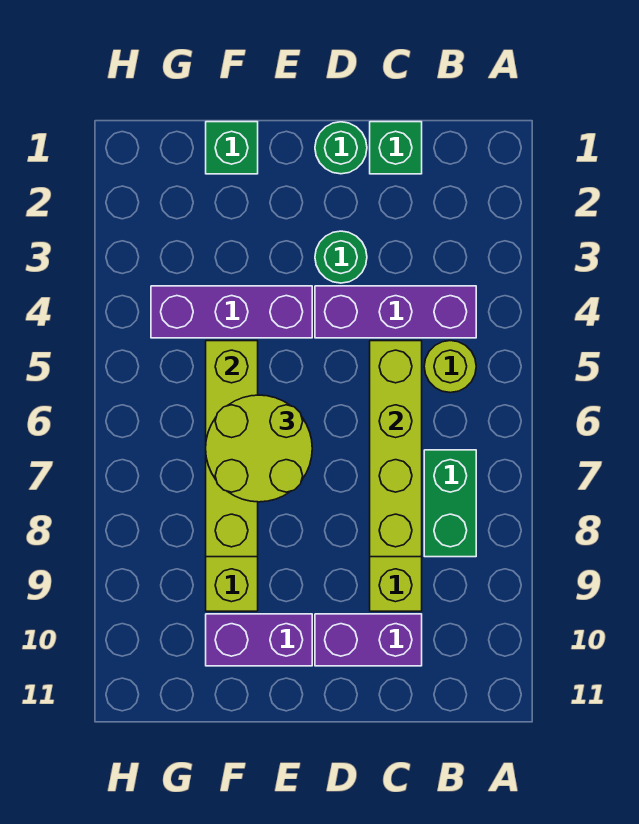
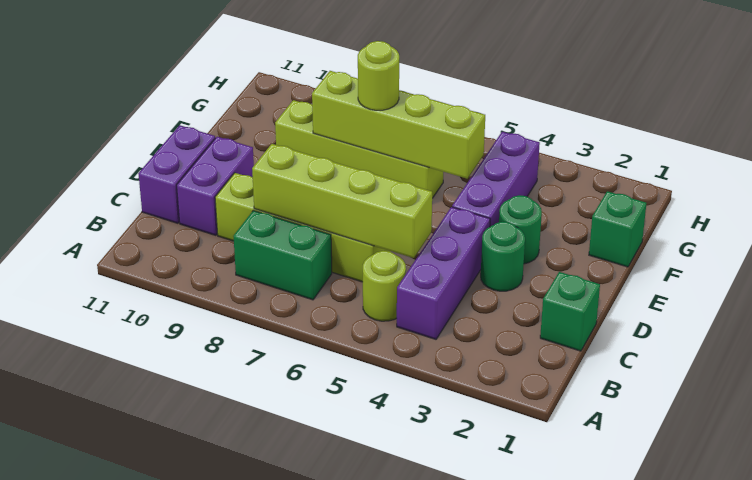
green round brick D1 level 1 -> green round brick E3 level 1
lime round brick E6:F7 level 3 -> lime round brick F7 level 3
purple brick E10:F10 level 1 -> purple brick C11:D11 level 1

